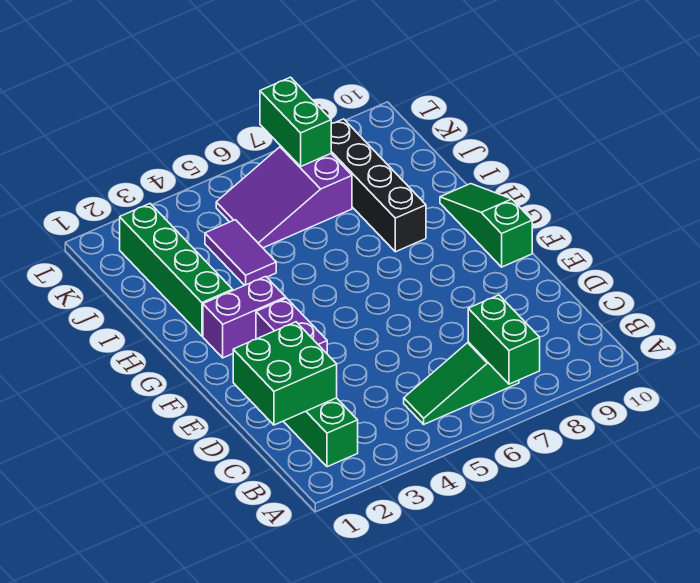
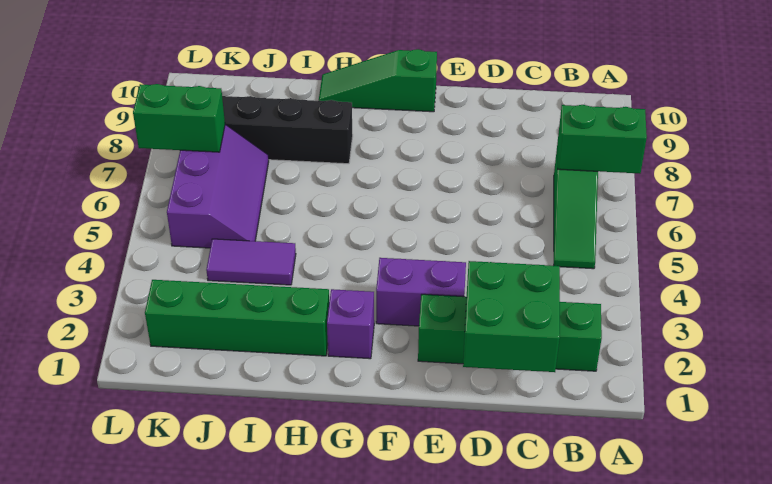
purple brick G2:G3 level 1 -> purple brick G2 level 1
purple slope J5:K7 level 1 top 7 -> purple slope J5:K7 level 1 top K

